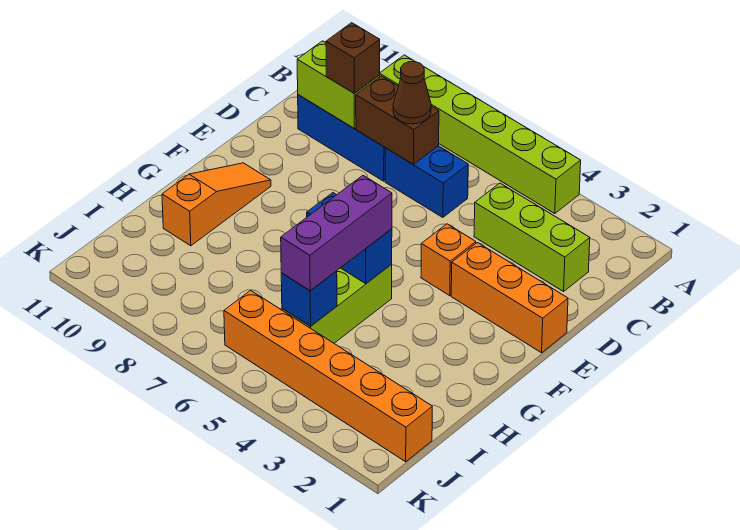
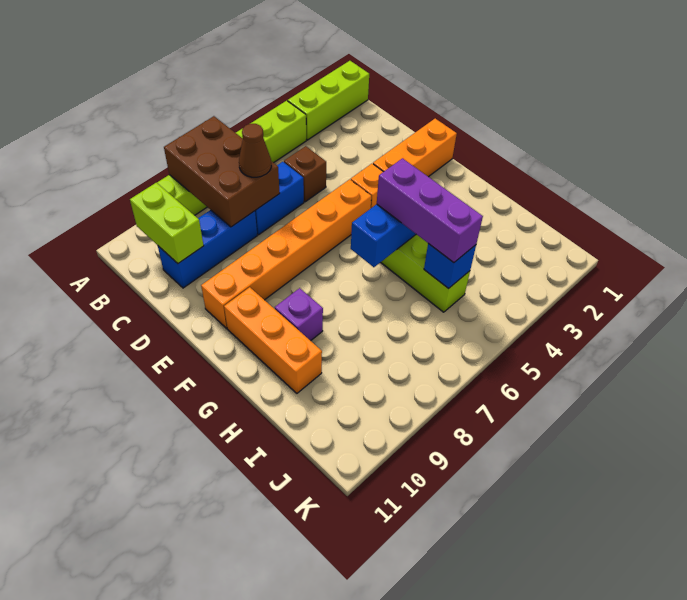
lime brick C2:C4 level 1 -> lime brick A1:A3 level 1
brown brick C7:C8 level 2 -> brown brick A7:C8 level 2
lime brick C9:C10 level 2 -> lime brick B10:C10 level 2
brown brick C9 level 3 -> brown brick C5 level 1
orange slope F10:H10 level 1 top H -> orange brick F10:H10 level 1
none -> purple brick G9 level 1
orange brick J1:J6 level 1 -> orange brick E5:E10 level 1

